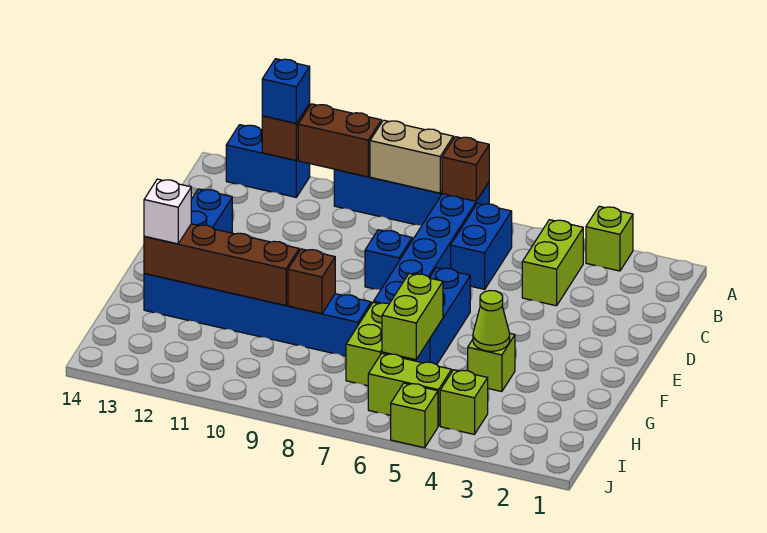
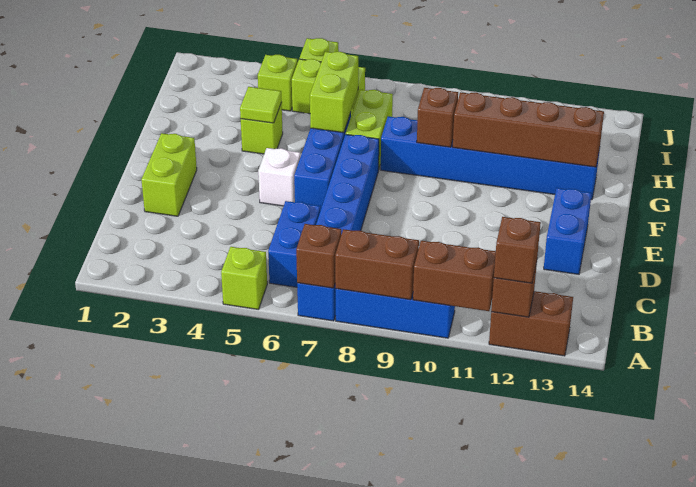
lime brick A3 level 1 -> lime brick A5 level 1
tan brick A8:A9 level 2 -> brown brick A8:A9 level 2
blue brick A12:A13 level 1 -> brown brick A12:A13 level 1
blue brick A12 level 3 -> brown brick A12 level 3
lime brick B4:C4 level 1 -> lime brick D2:E2 level 1
blue brick D8 level 1 -> none
lime cone G4 level 2 -> lime tile G4 level 2
white brick G13 level 3 -> white brick E5 level 1

